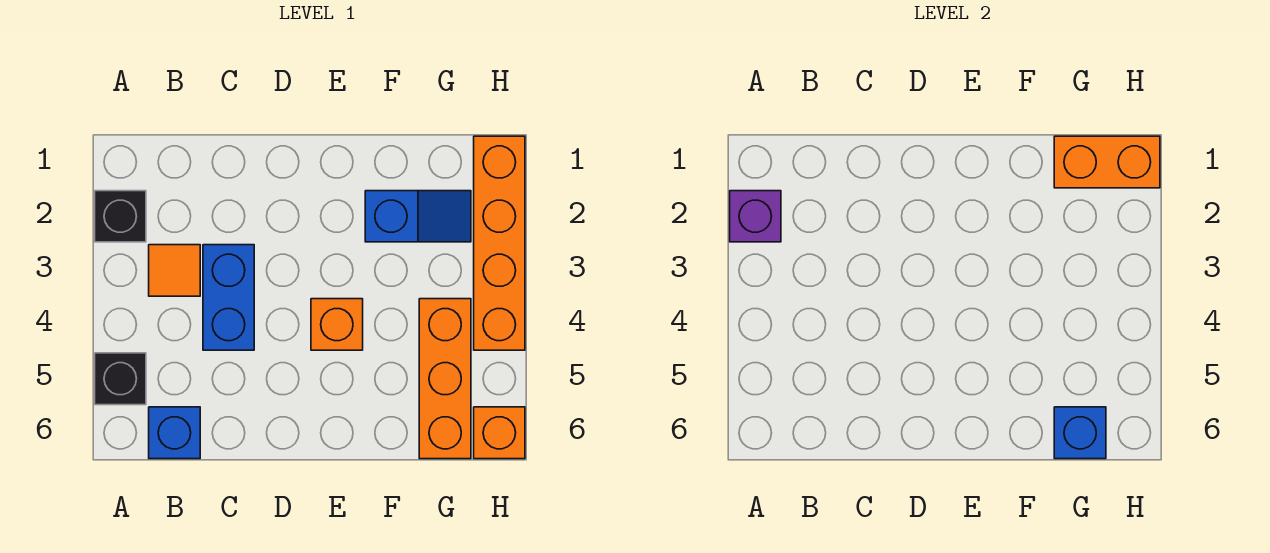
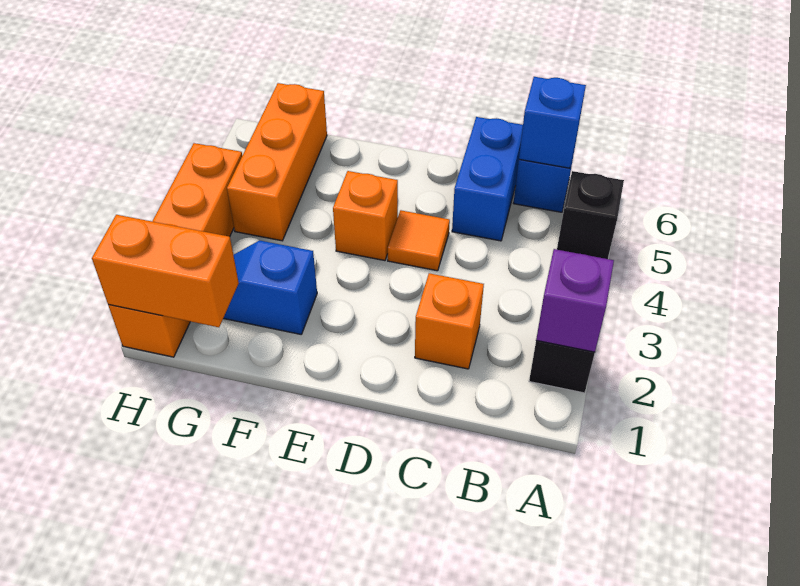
orange tile B3 level 1 -> orange tile D4 level 1
blue brick C3:C4 level 1 -> blue brick C5:C6 level 1
blue brick G6 level 2 -> blue brick B6 level 2
orange brick H6 level 1 -> orange brick C2 level 1

